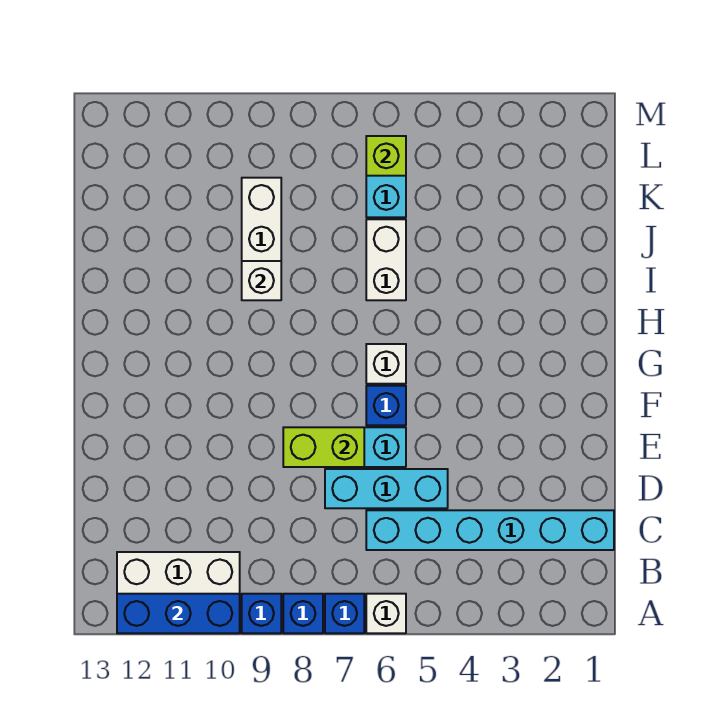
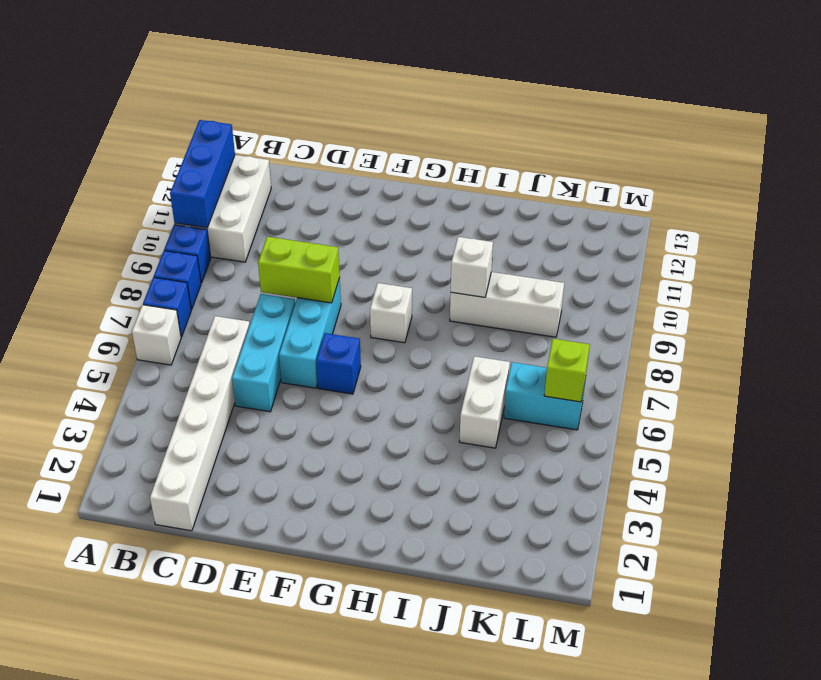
cyan brick C1:C6 level 1 -> white brick C1:C6 level 1
lime brick E7:E8 level 2 -> lime brick D8:E8 level 2
white brick G6 level 1 -> white brick G8 level 1
white brick I6:J6 level 1 -> white brick J5:J6 level 1

